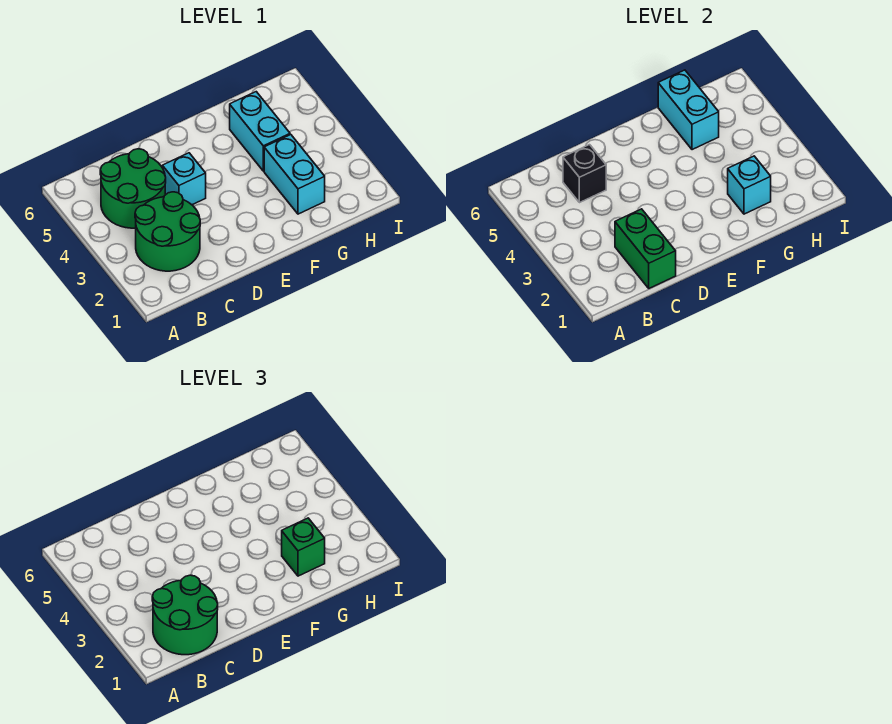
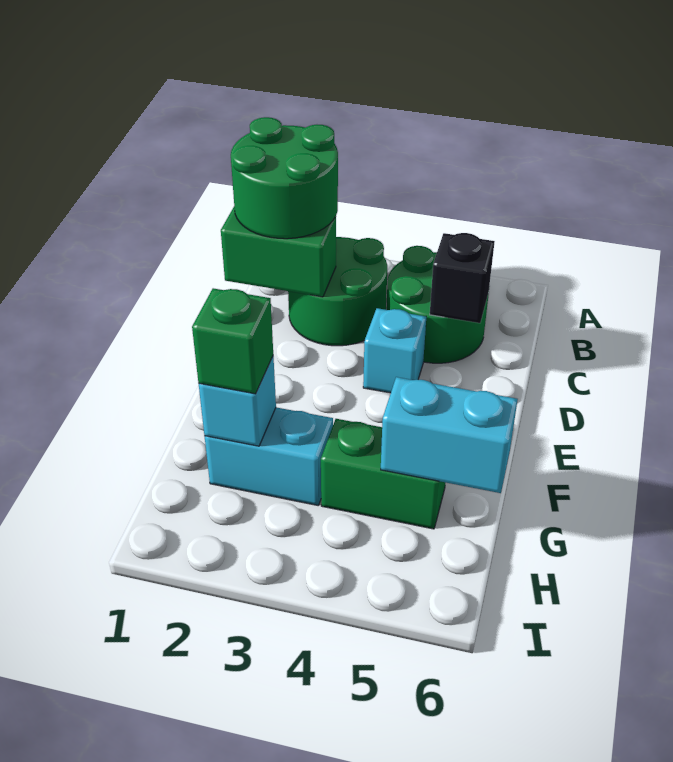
cyan brick G4:G5 level 1 -> green brick G4:G5 level 1

